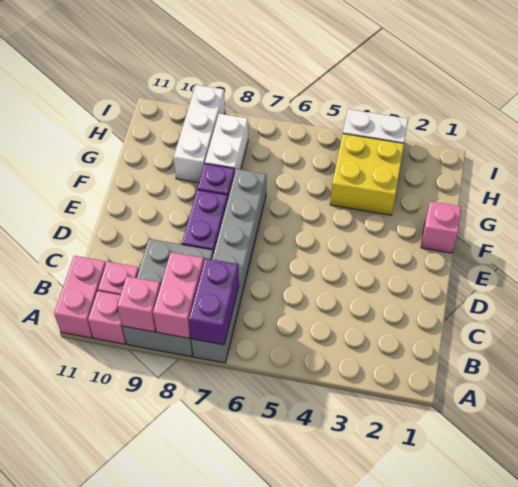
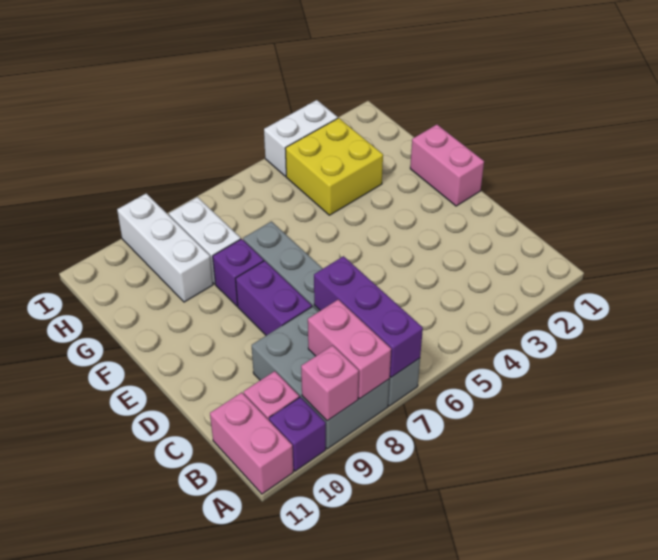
purple brick A7:B7 level 2 -> purple brick A7:C7 level 2
pink brick A10 level 1 -> purple brick A10 level 1
pink brick F1 level 1 -> pink brick E1:F1 level 1

